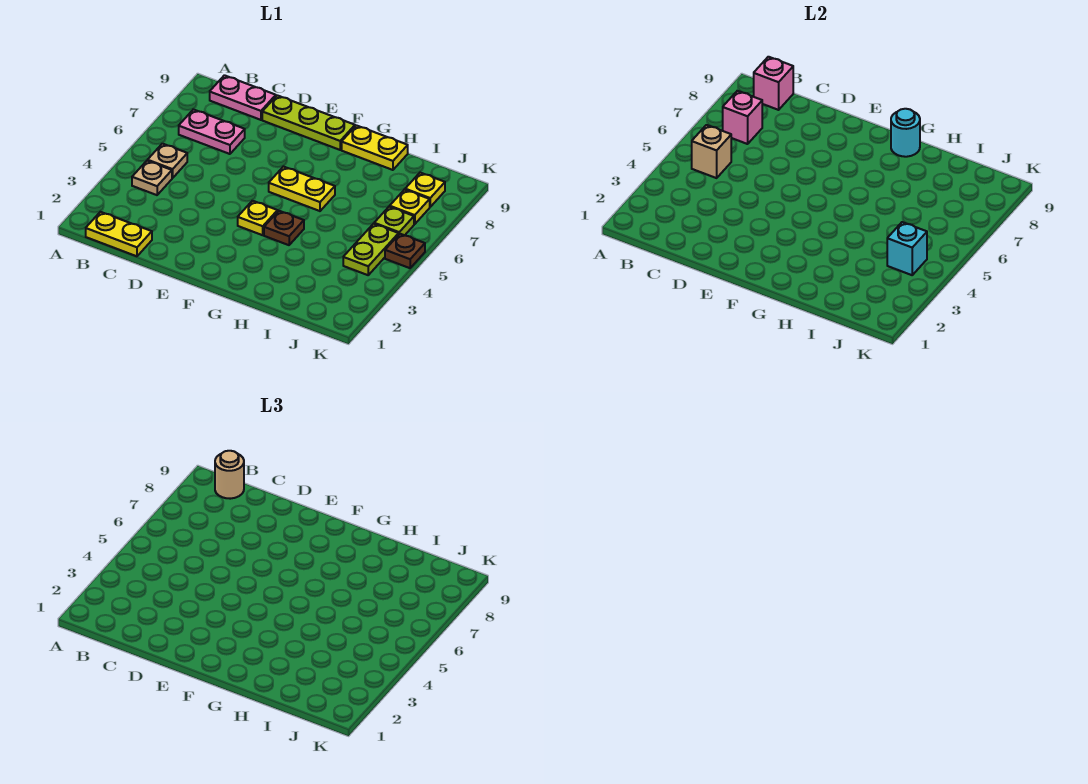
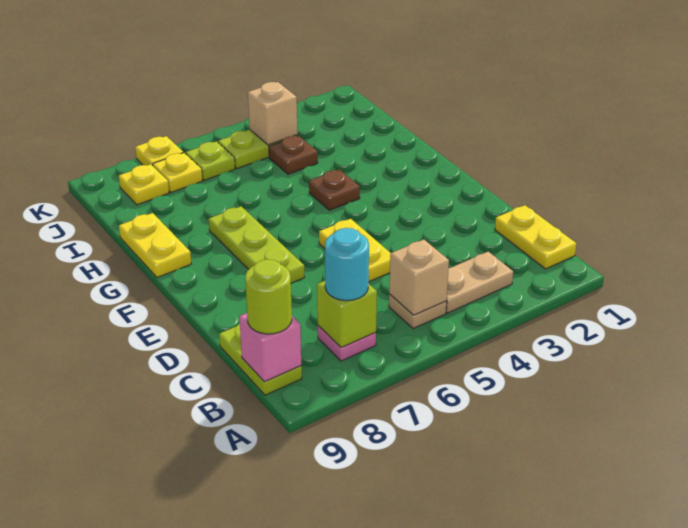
tan plate B4 level 1 -> tan plate B3:B4 level 1
pink plate B7:C7 level 1 -> pink plate B7 level 1
pink brick B7 level 2 -> lime brick B7 level 2
pink plate B9:C9 level 1 -> lime plate B9:C9 level 1
tan round brick B9 level 3 -> lime round brick B9 level 3
lime plate D9:F9 level 1 -> lime plate E7:G7 level 1
yellow plate F4 level 1 -> yellow plate K7 level 1
yellow plate F6:G6 level 1 -> yellow plate D5:E5 level 1
cyan round brick G9 level 2 -> cyan round brick B7 level 3
cyan brick J4 level 2 -> tan brick J4 level 2
brown plate K5 level 1 -> brown plate I4 level 1

